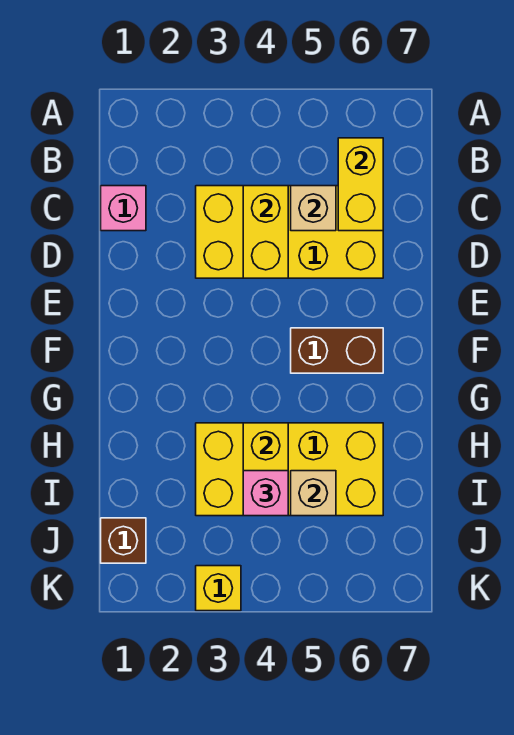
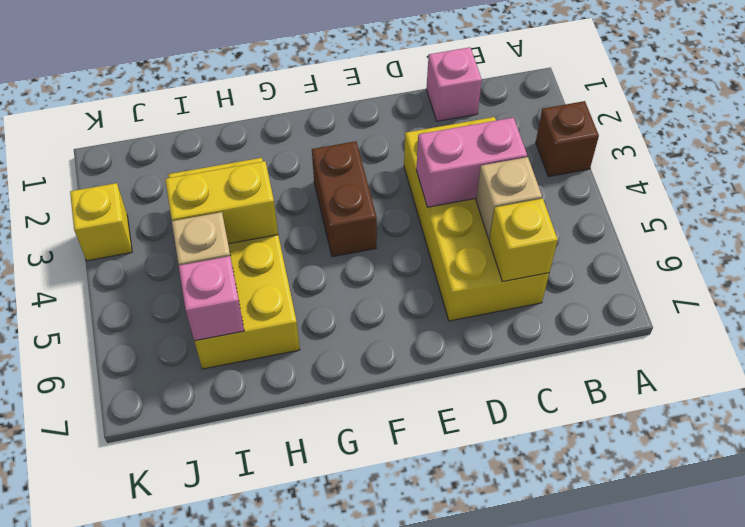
yellow brick B6:C6 level 2 -> yellow brick C6 level 2
yellow brick C4:D4 level 2 -> pink brick C4:D4 level 2
brown brick F5:F6 level 1 -> brown brick F3:F4 level 1
pink brick I4 level 3 -> pink brick I6 level 2
brown brick J1 level 1 -> brown brick A3 level 1

